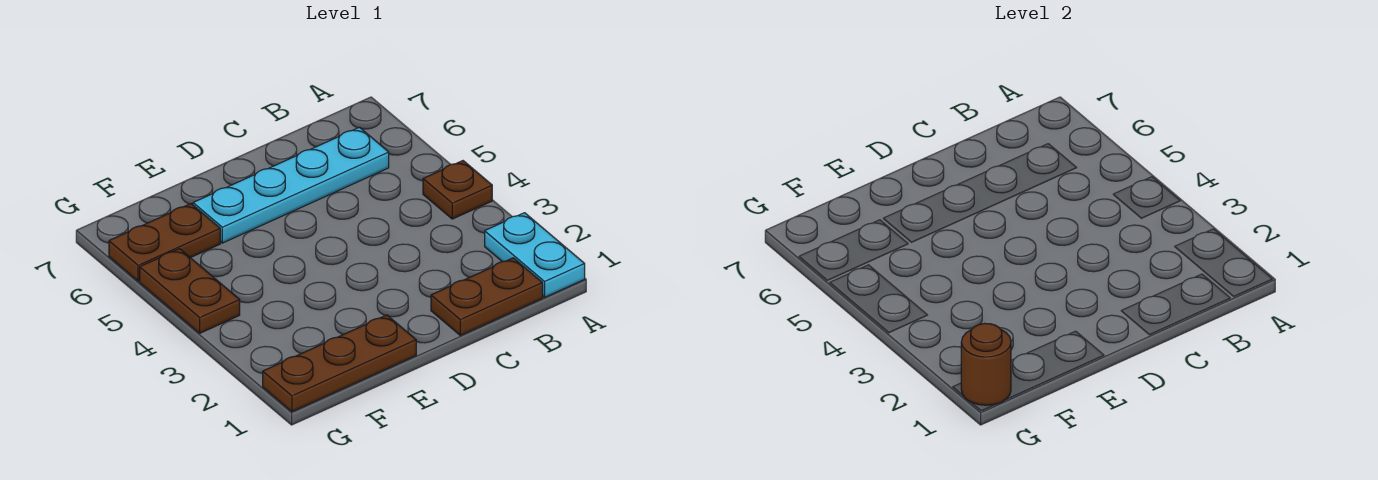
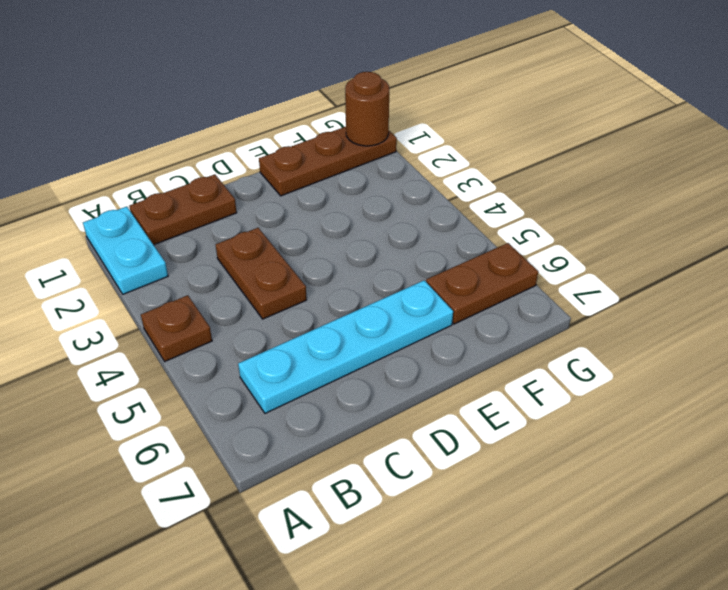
brown plate G4:G5 level 1 -> brown plate C3:C4 level 1

